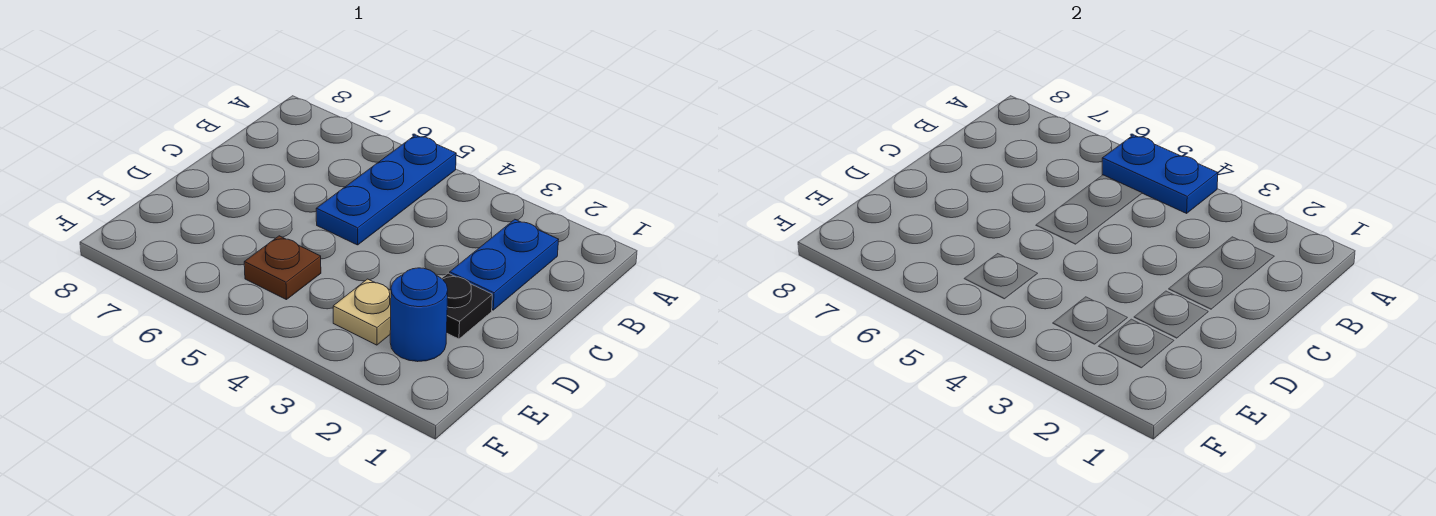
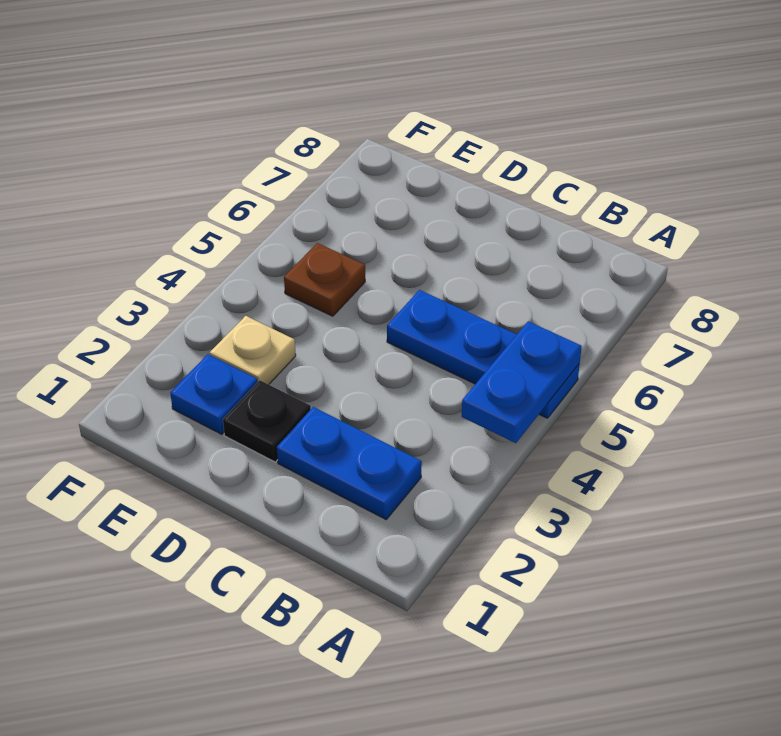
blue round brick E2 level 1 -> blue plate E2 level 1

